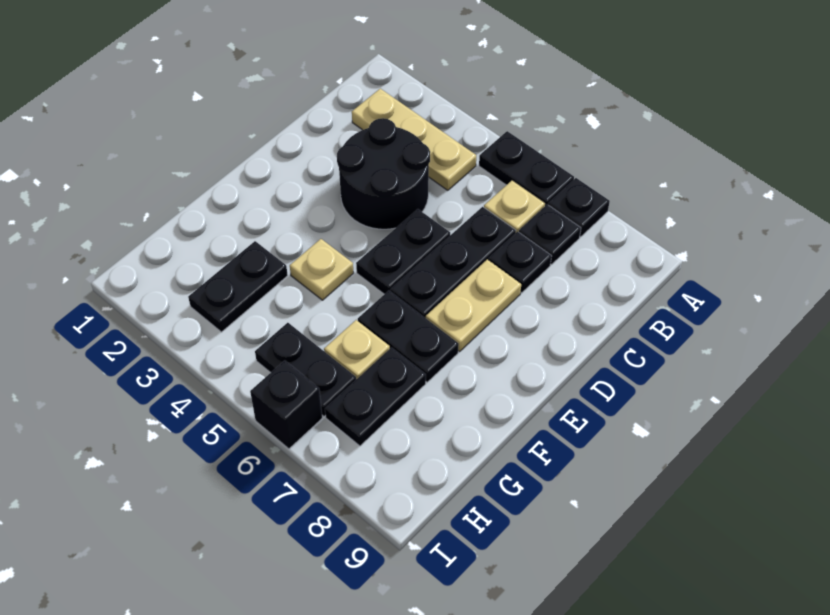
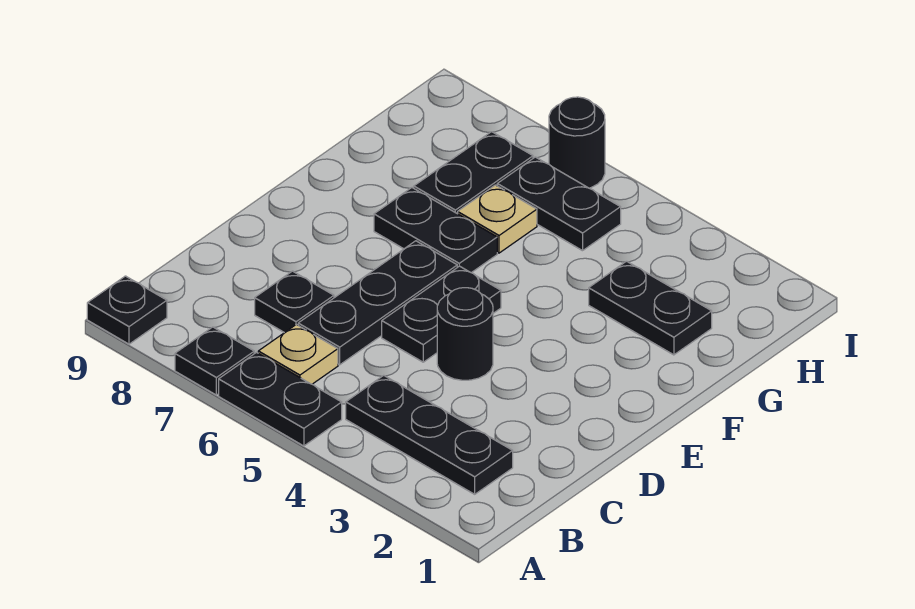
tan plate B2:B4 level 1 -> black plate B2:B4 level 1
black plate B7 level 1 -> black plate A9 level 1
black round brick C3:D4 level 1 -> black round brick D4 level 1
tan plate D7:E7 level 1 -> none
tan plate F4 level 1 -> none
black plate G3:H3 level 1 -> black plate G2:G3 level 1
black brick I6 level 1 -> black round brick I6 level 1

